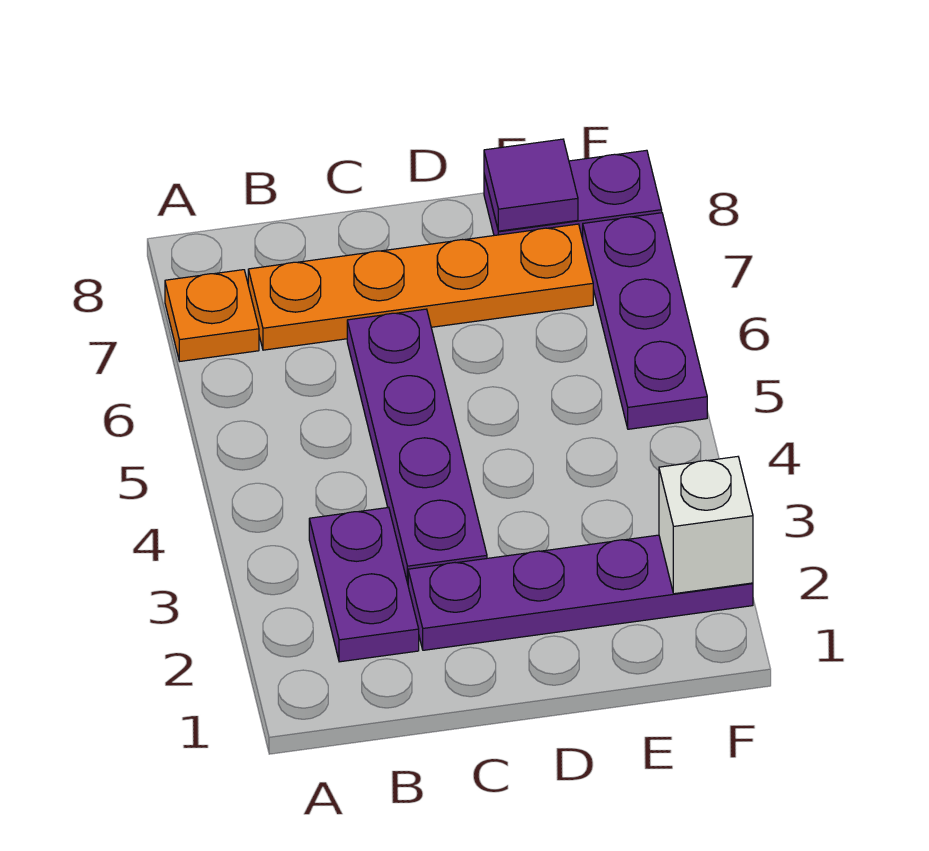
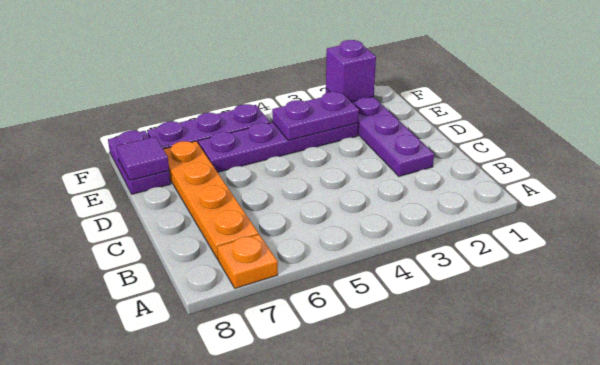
purple plate B2:B3 level 1 -> purple plate E3:E4 level 2
purple plate C3:C6 level 1 -> purple plate E3:E6 level 1
white brick F2 level 2 -> purple brick F2 level 2

